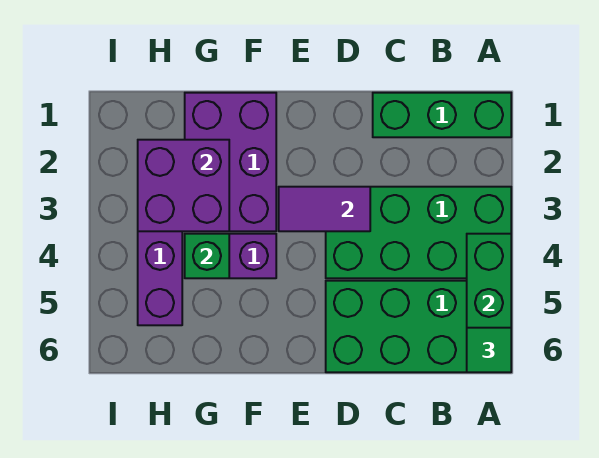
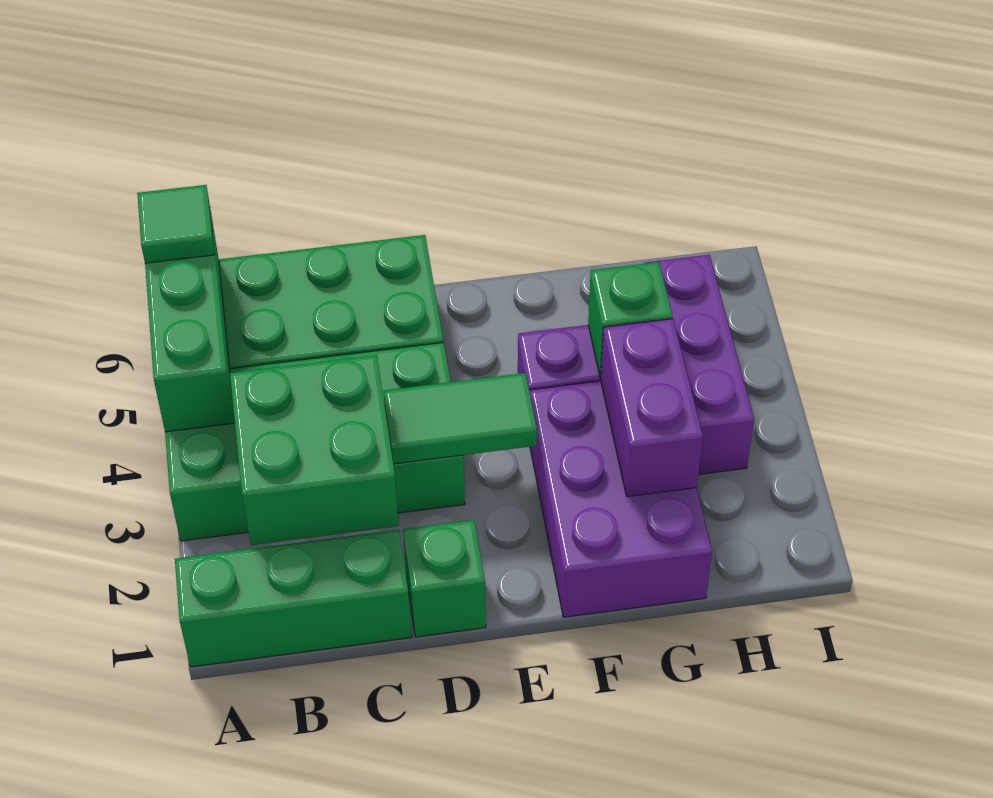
none -> green brick B2:C3 level 2
none -> green brick D1 level 1
purple tile D3:E3 level 2 -> green tile D3:E3 level 2
purple brick G2:H3 level 2 -> purple brick G2:G3 level 2

